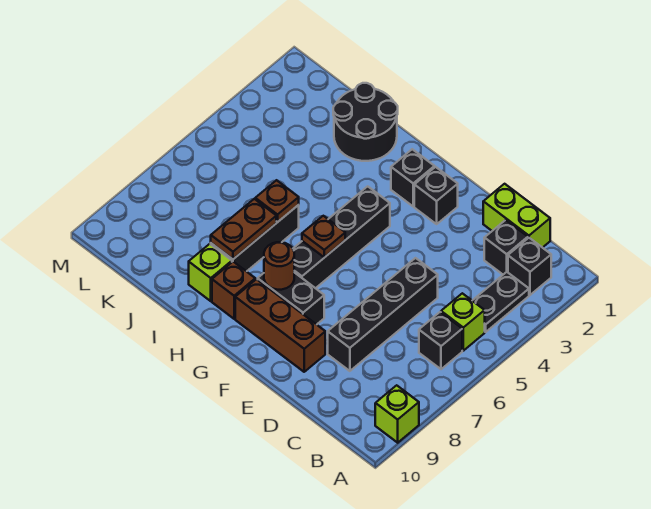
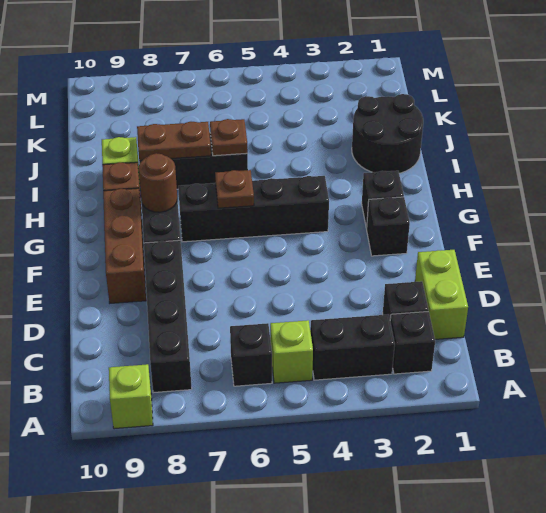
black plate B3:B4 level 1 -> black brick B3:B4 level 1
black brick D5:D8 level 1 -> black brick B8:E8 level 1

